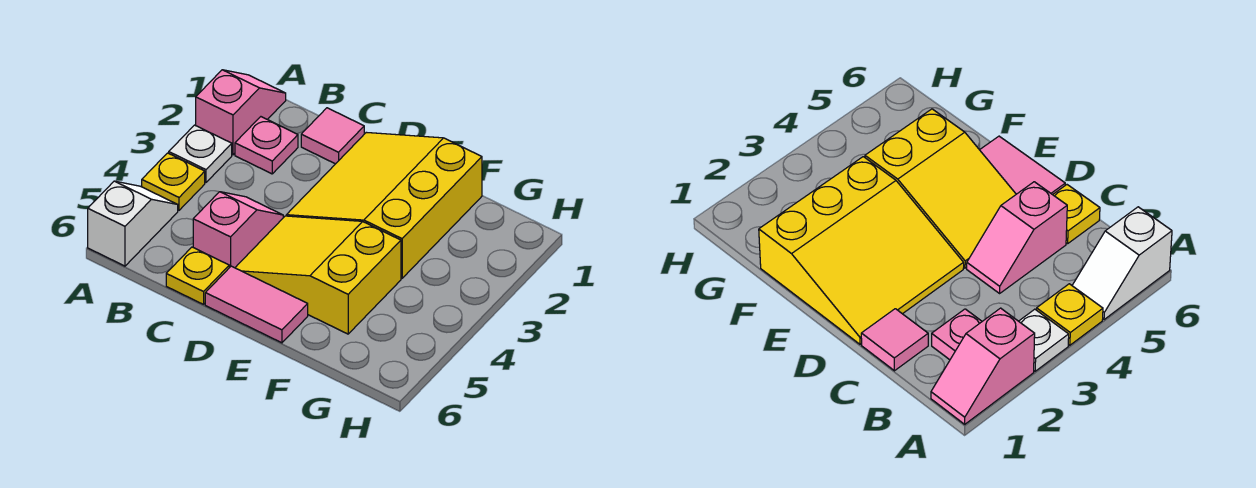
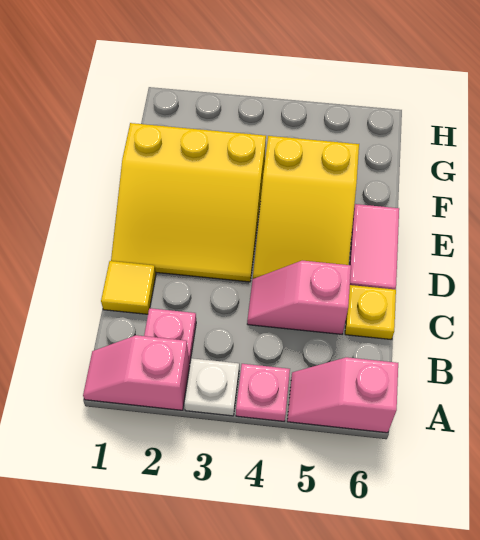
yellow plate A4 level 1 -> pink plate A4 level 1
white slope A5:A6 level 1 top 6 -> pink slope A5:A6 level 1 top 6
pink tile C1 level 1 -> yellow tile C1 level 1

